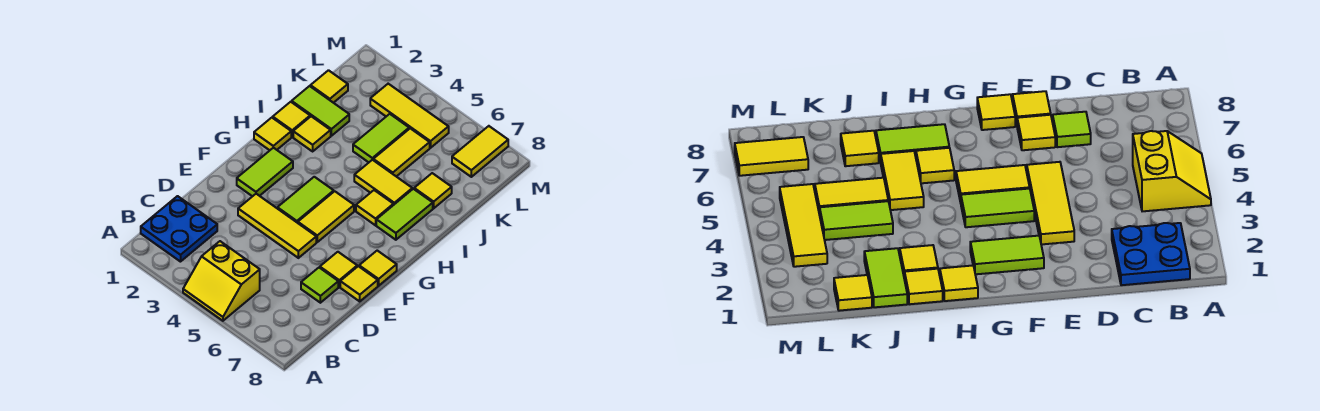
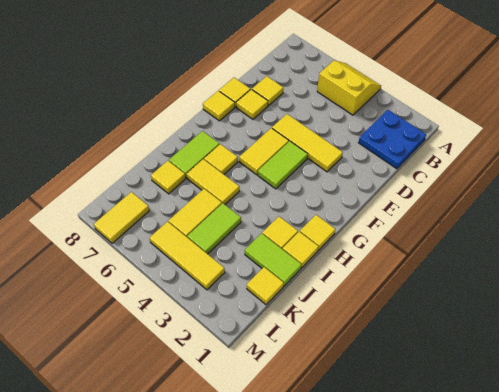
lime tile D7 level 1 -> yellow tile D7 level 1
lime tile F2:G2 level 1 -> none

